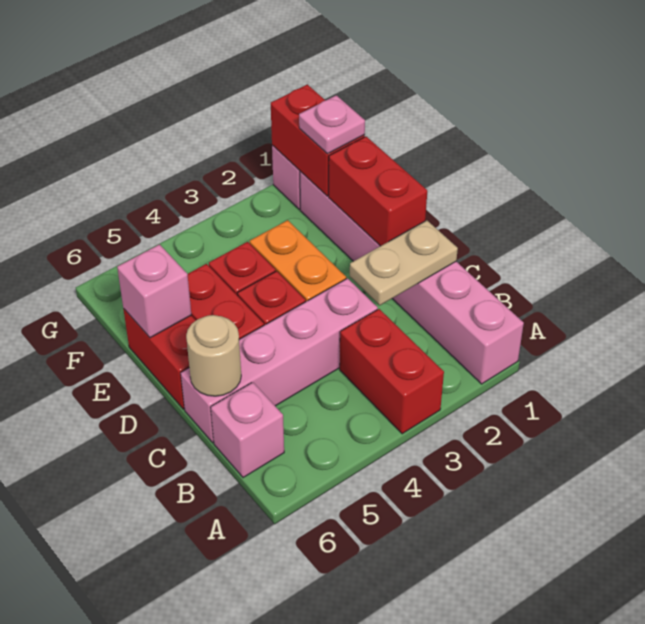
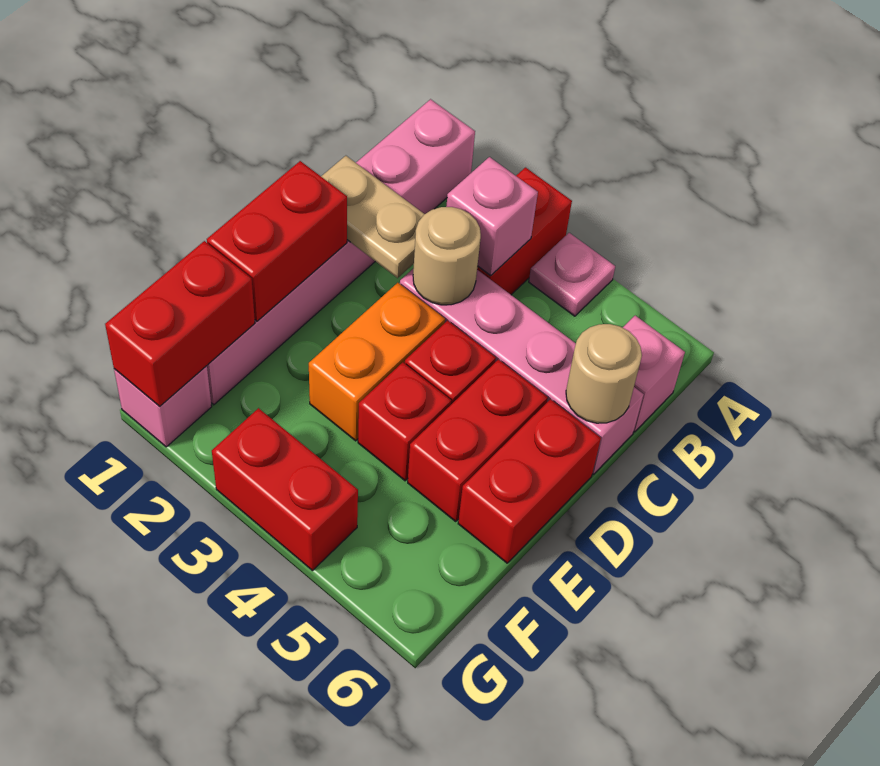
none -> tan round brick C3 level 2
pink brick E6 level 2 -> pink brick B3 level 2
pink plate F1 level 3 -> pink plate A4 level 1
none -> red brick G3:G4 level 1

